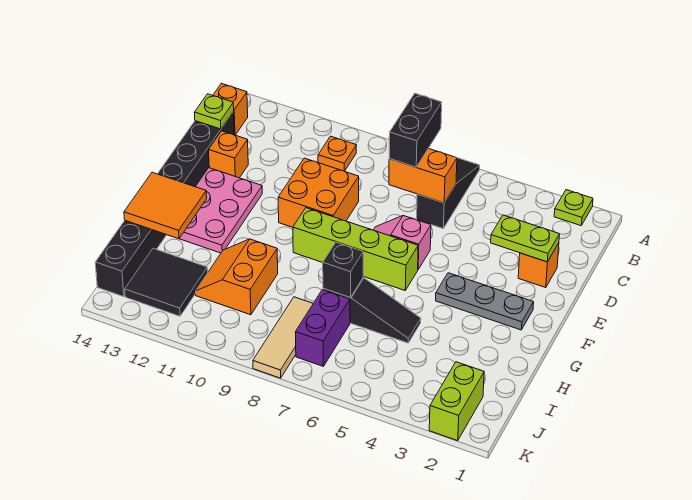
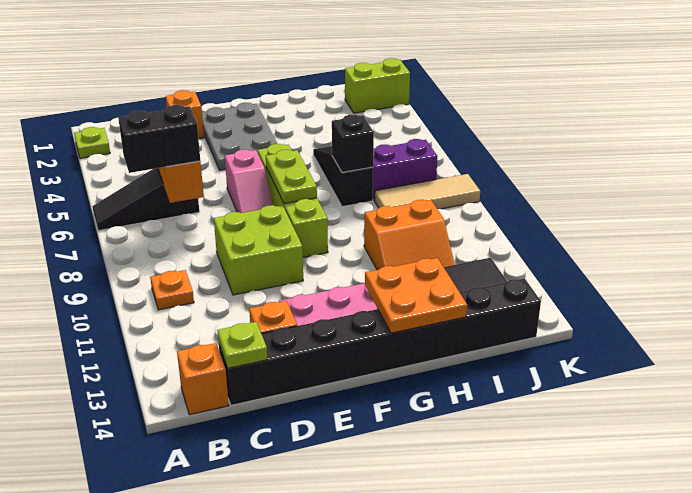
lime plate D2:D3 level 2 -> lime plate F7:F8 level 2
orange brick D9:E10 level 1 -> lime brick D9:E10 level 1
grey plate F2:F4 level 1 -> grey plate E2:F4 level 1
orange tile G13:H14 level 2 -> orange plate G13:H14 level 2

